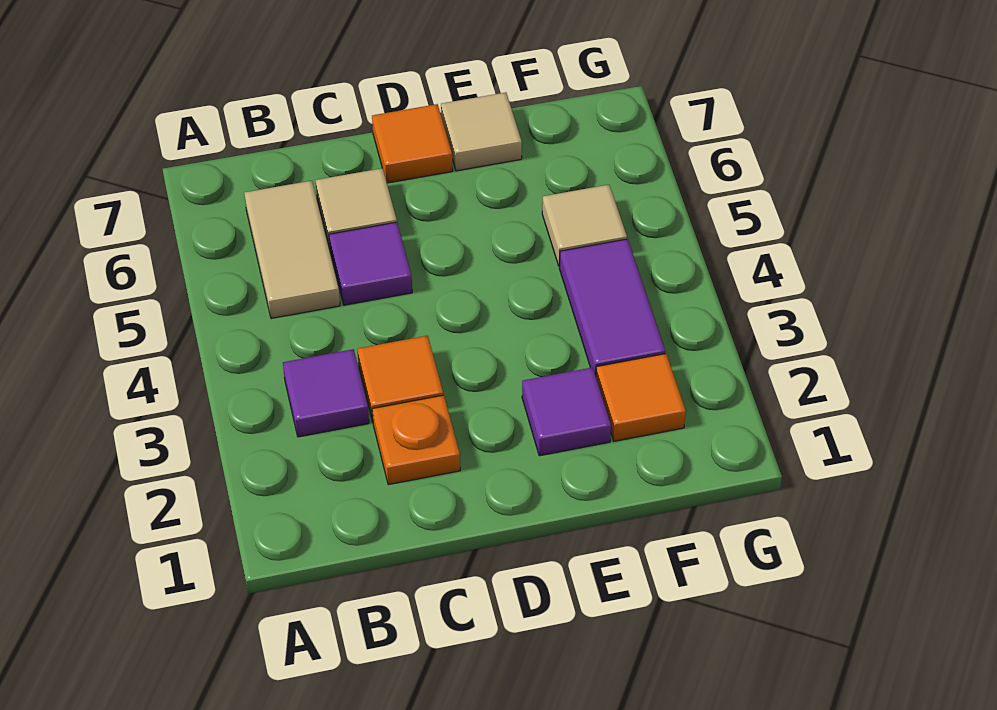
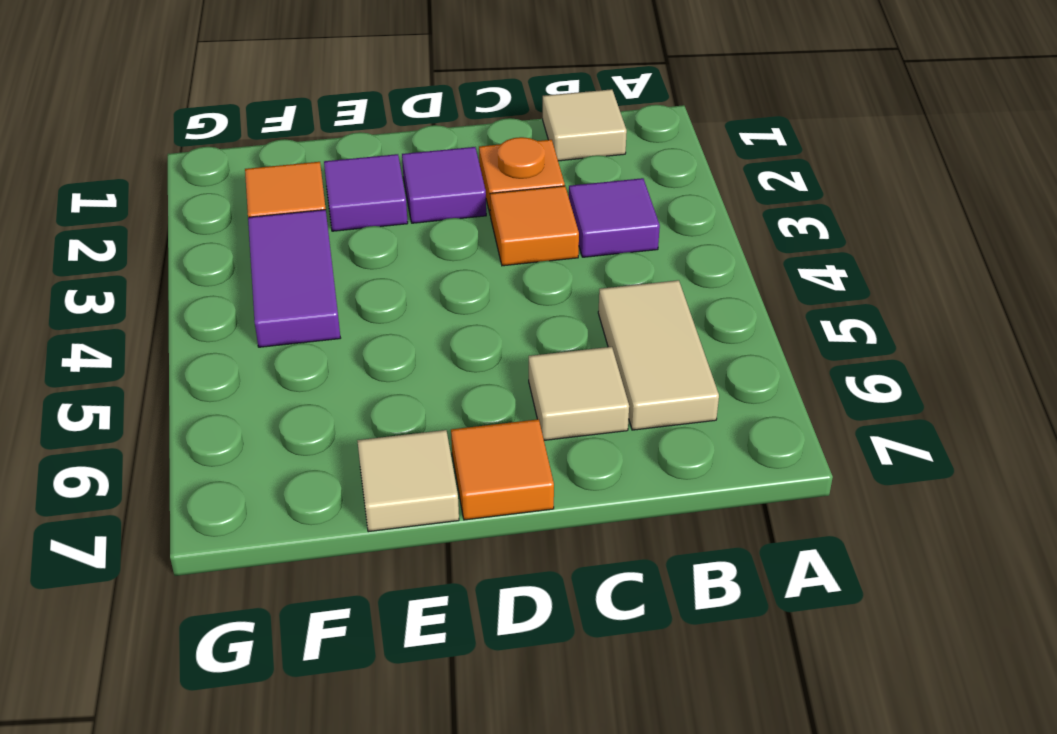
purple tile C5 level 1 -> purple tile D2 level 1
tan tile F5 level 1 -> tan tile B1 level 1

